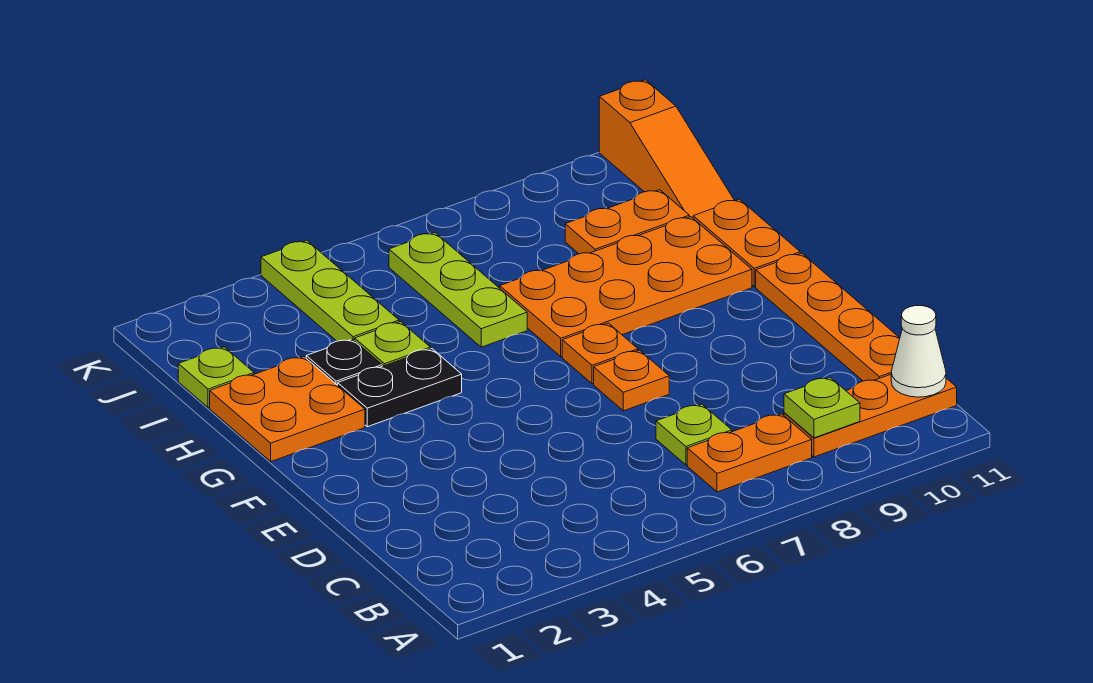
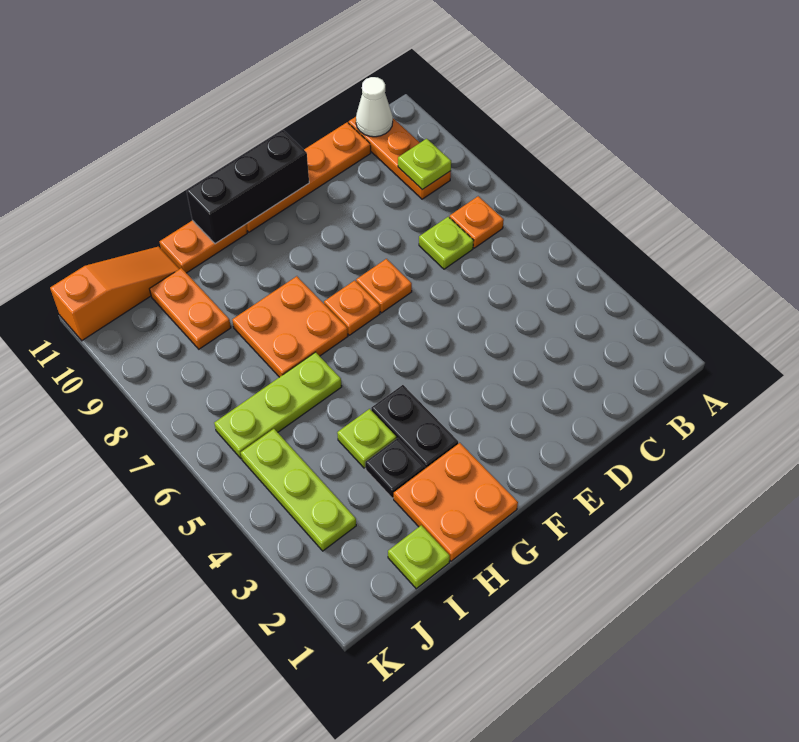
orange plate B7:B8 level 1 -> orange plate B7 level 1
none -> black brick E11:G11 level 2
orange plate G7:H10 level 1 -> orange plate G7:H8 level 1
lime plate I4:K4 level 1 -> lime plate J3:J5 level 1

